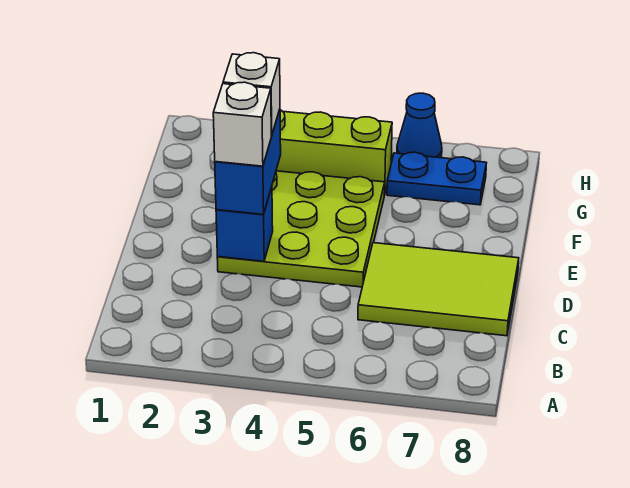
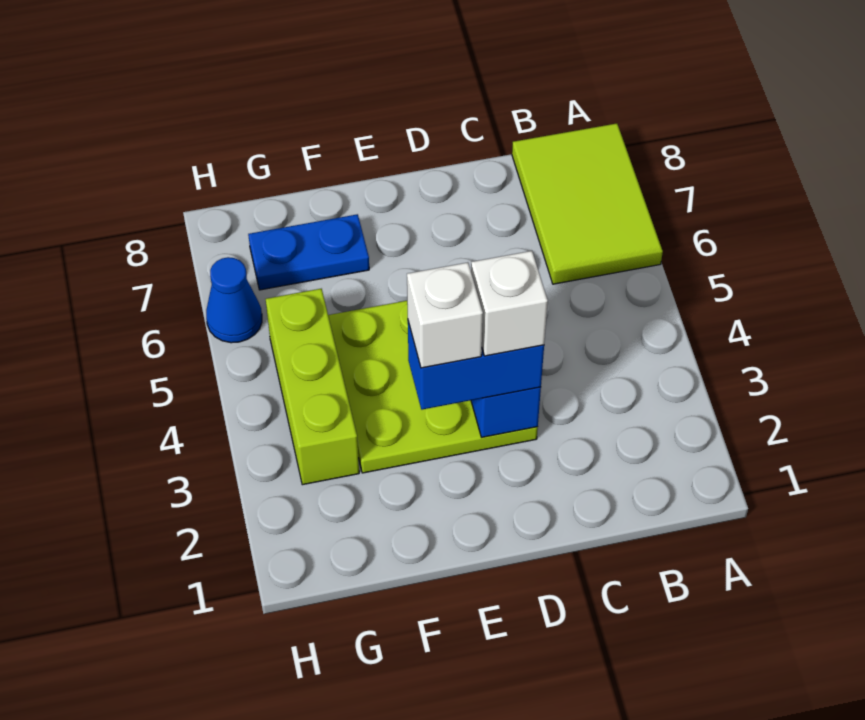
lime tile C6:D8 level 1 -> lime tile A6:B8 level 1
blue plate G6:G7 level 1 -> blue plate F7:G7 level 1

